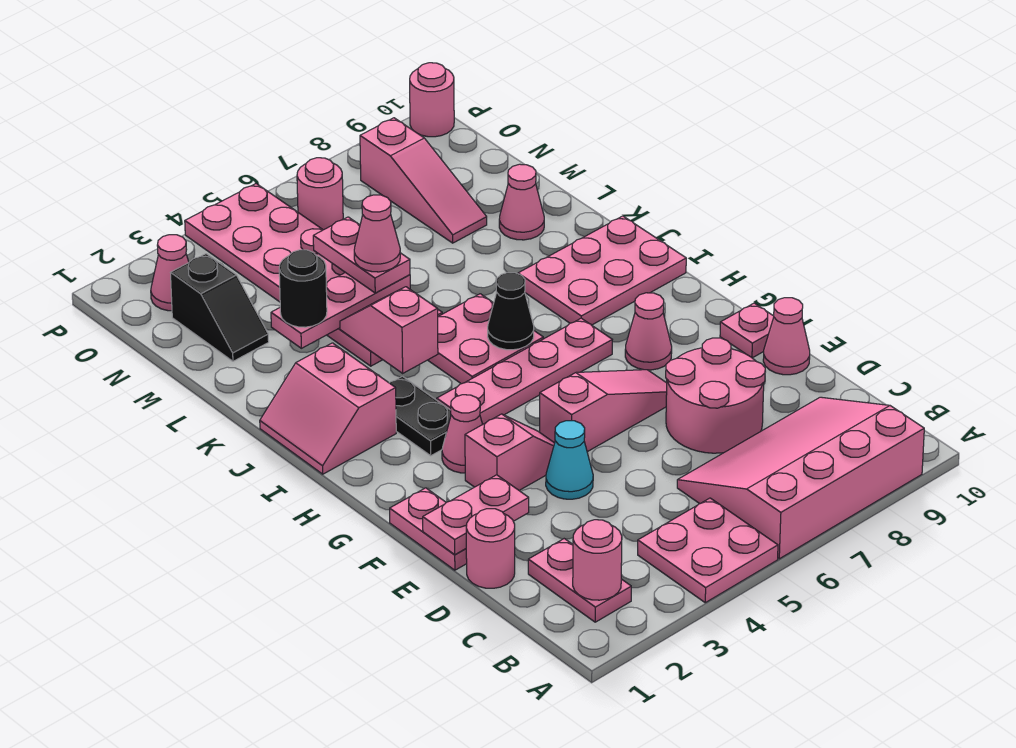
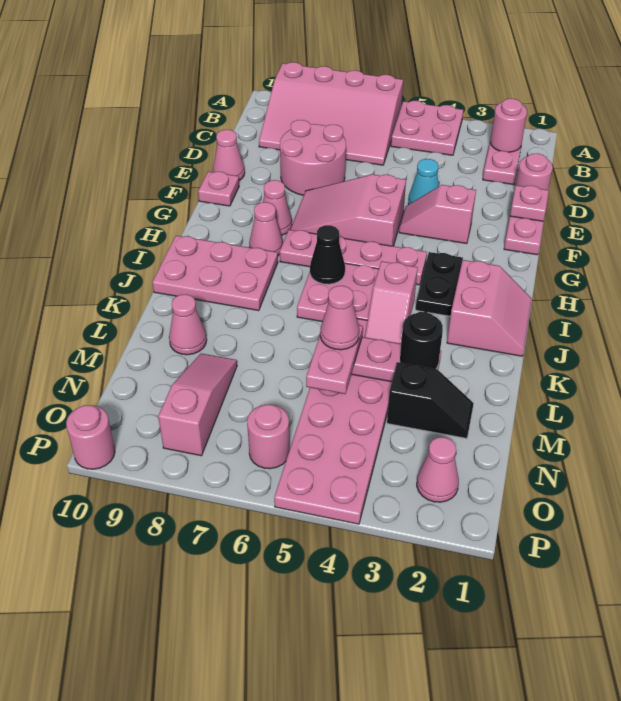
pink plate E1:E2 level 2 -> pink plate E1 level 2
pink slope F5:F7 level 1 top 5 -> pink slope F5:G7 level 1 top 5
pink cone G3 level 1 -> pink cone H8 level 1
black slope M2:N2 level 1 top N -> black slope M2:M3 level 1 top 3

